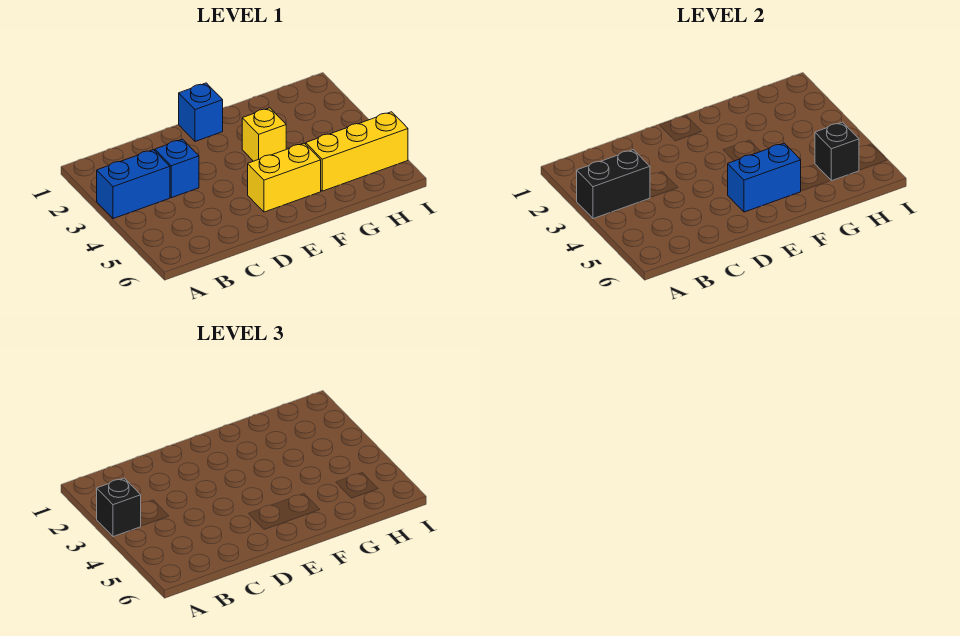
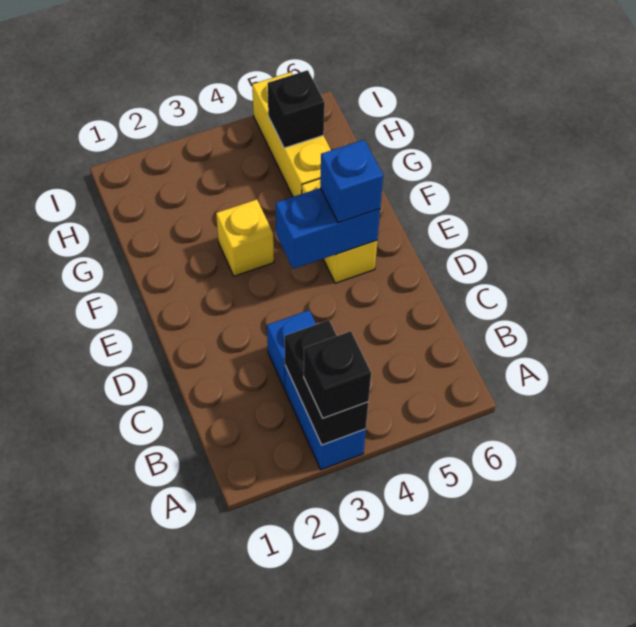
blue brick E1 level 1 -> blue brick E5 level 3
blue brick E5:F5 level 2 -> blue brick E4:E5 level 2

